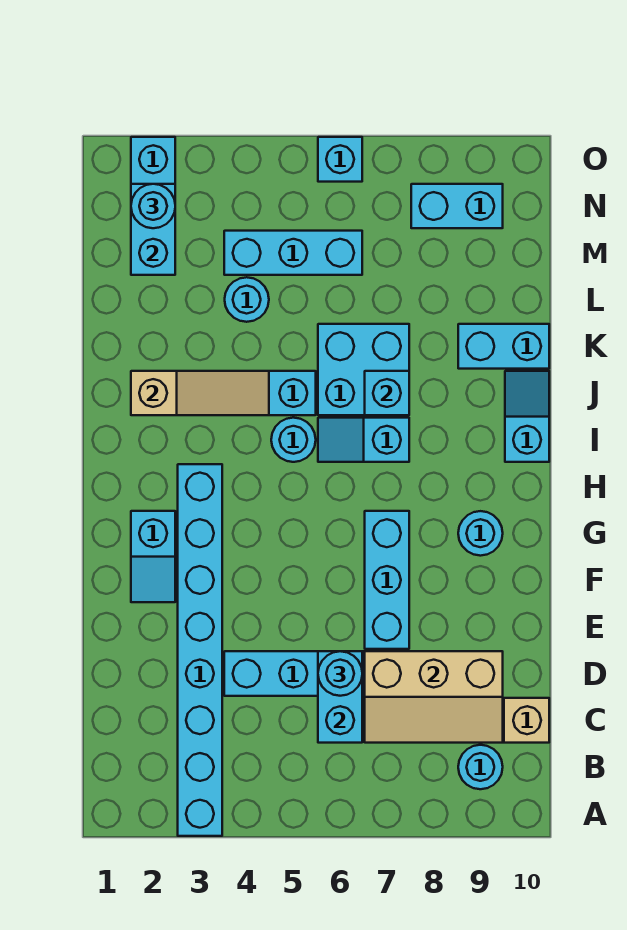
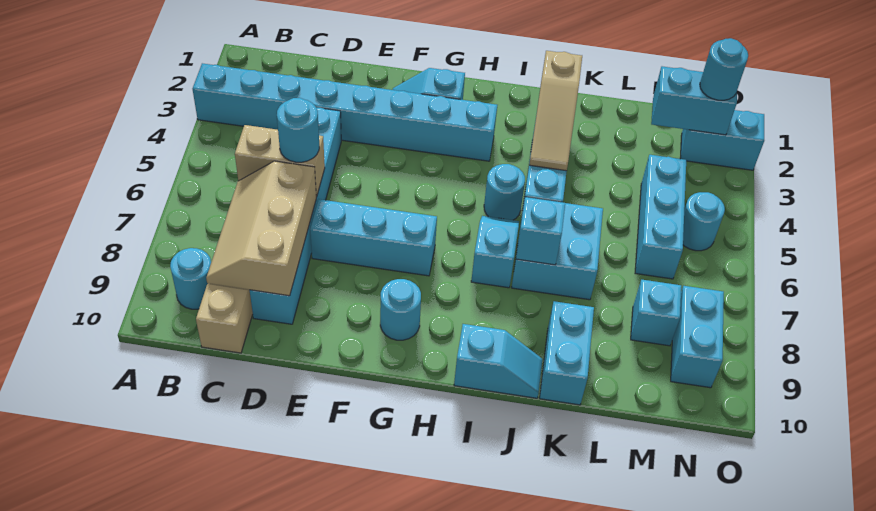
cyan brick C6:D6 level 2 -> tan brick C6:D6 level 2
cyan round brick L4 level 1 -> cyan round brick N5 level 1
cyan brick O6 level 1 -> cyan brick M8 level 1

